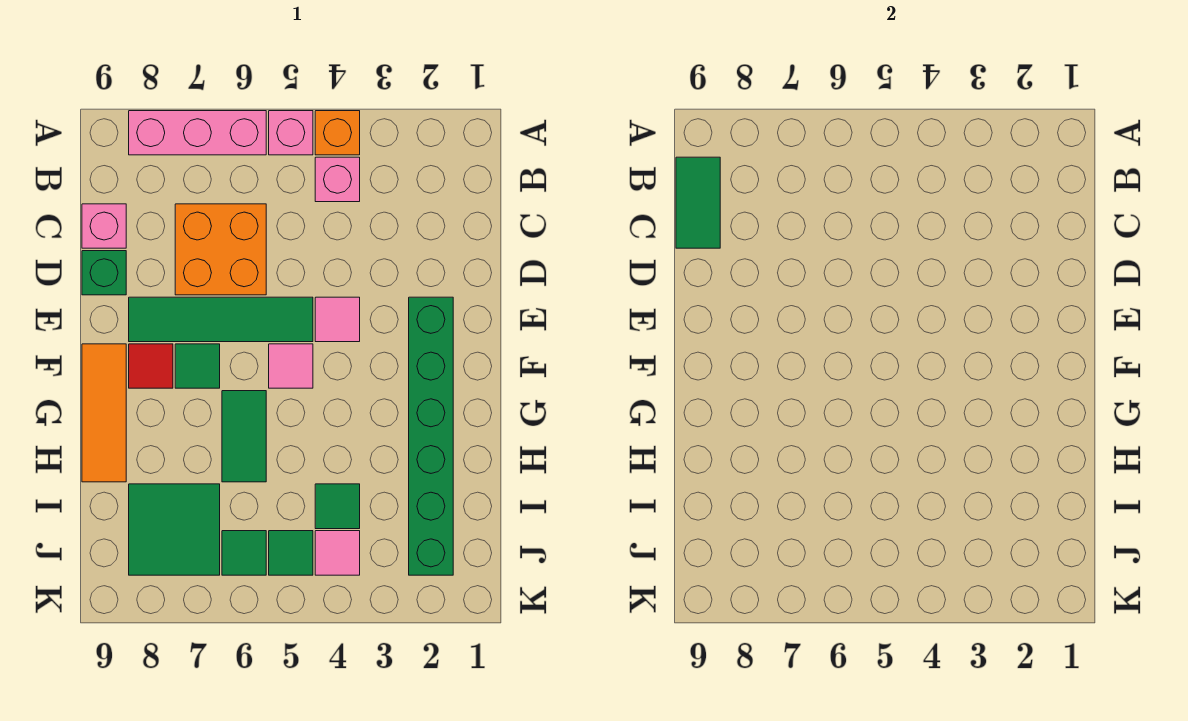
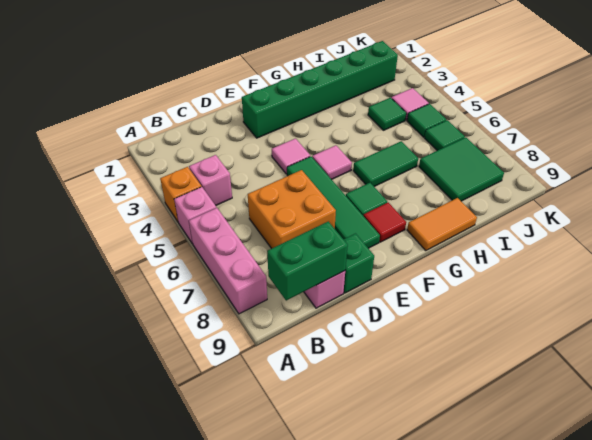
green tile B9:C9 level 2 -> green brick B9:C9 level 2
orange tile F9:H9 level 1 -> orange tile G9:H9 level 1

